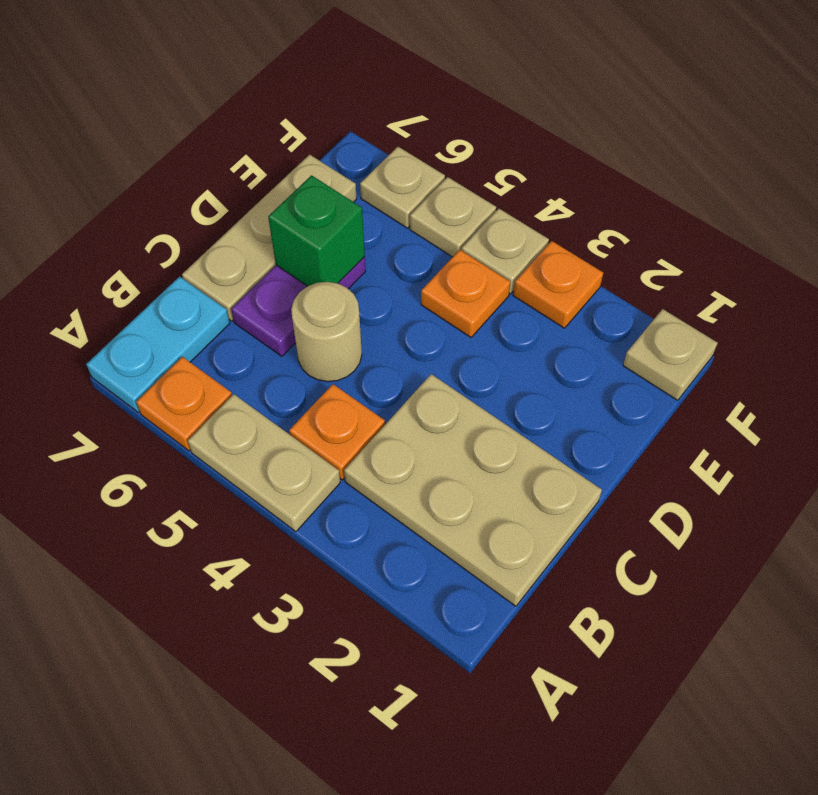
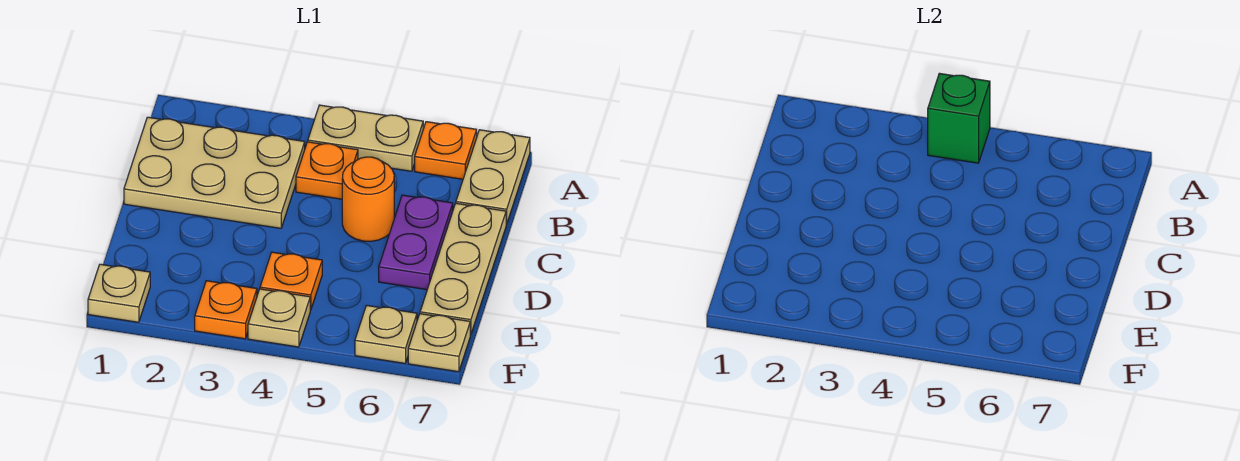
cyan plate A7:B7 level 1 -> tan plate A7:B7 level 1
tan round brick C5 level 1 -> orange round brick C5 level 1
green brick D6 level 2 -> green brick A4 level 2
tan plate F5 level 1 -> tan plate F7 level 1

